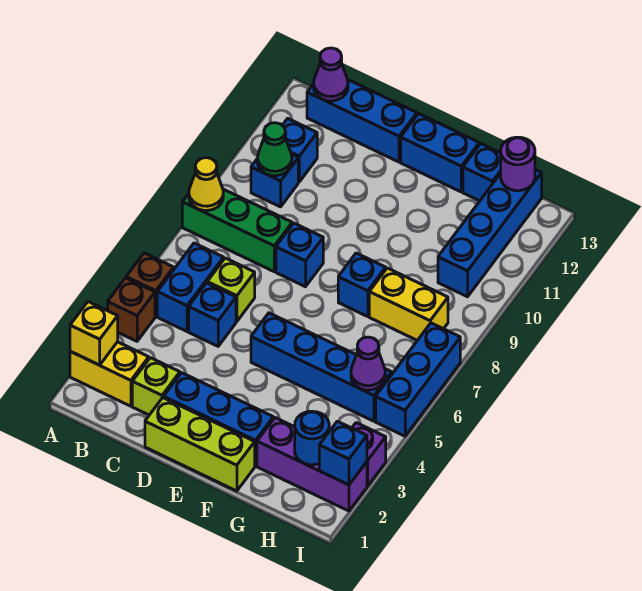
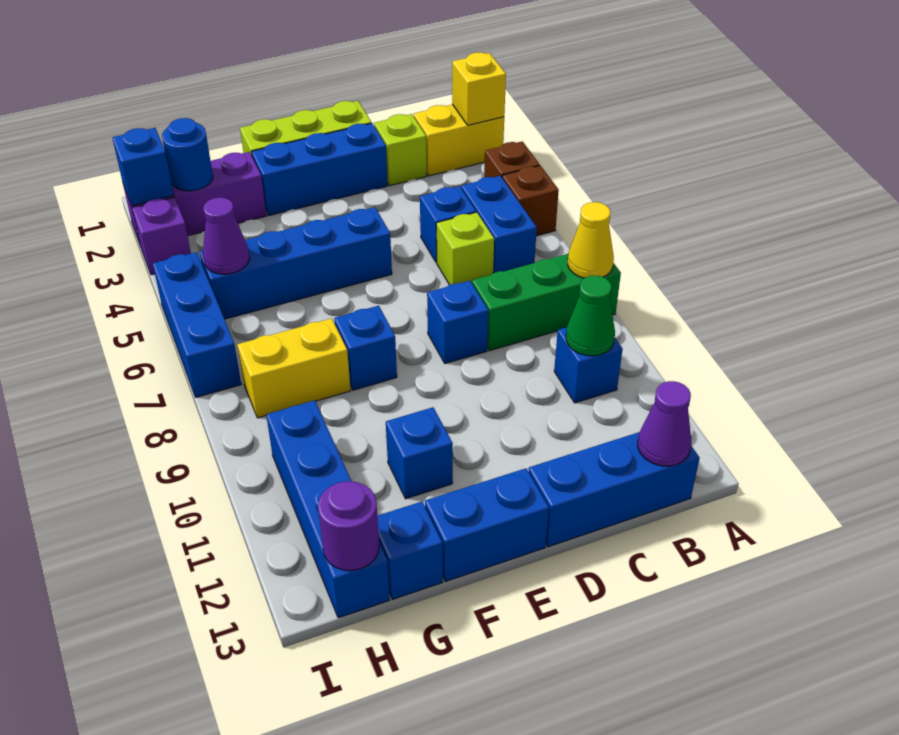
blue brick B11 level 1 -> blue brick F11 level 1

